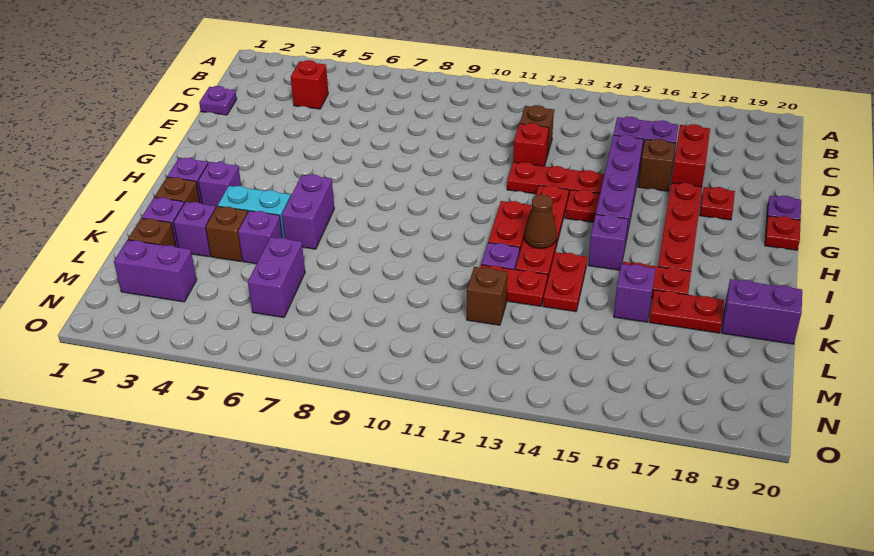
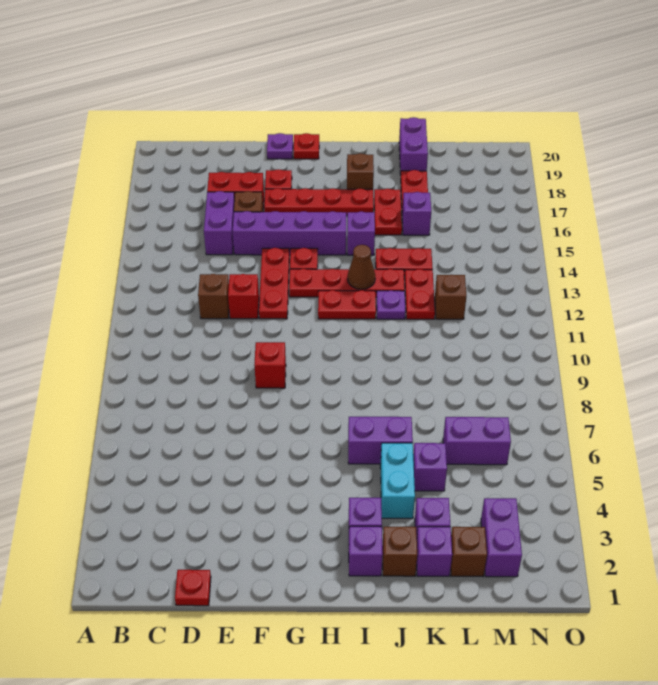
red brick C4 level 1 -> red brick F9 level 1
purple plate D1 level 1 -> red plate D1 level 1
brown brick K4 level 1 -> brown brick I18 level 1

